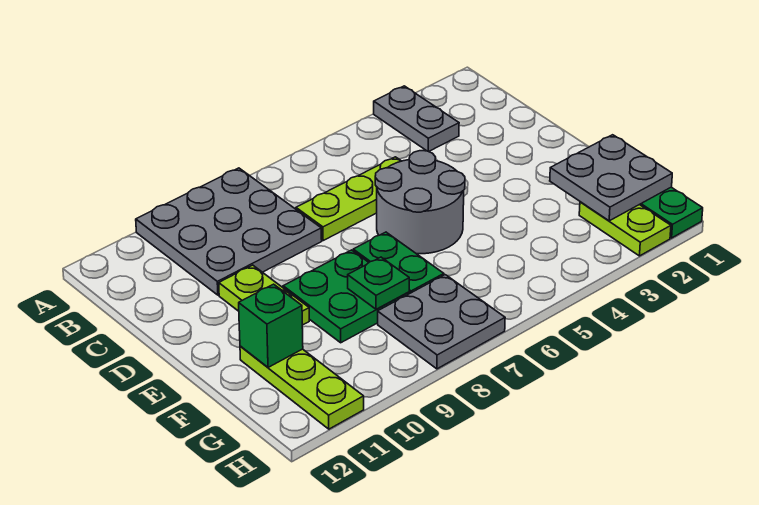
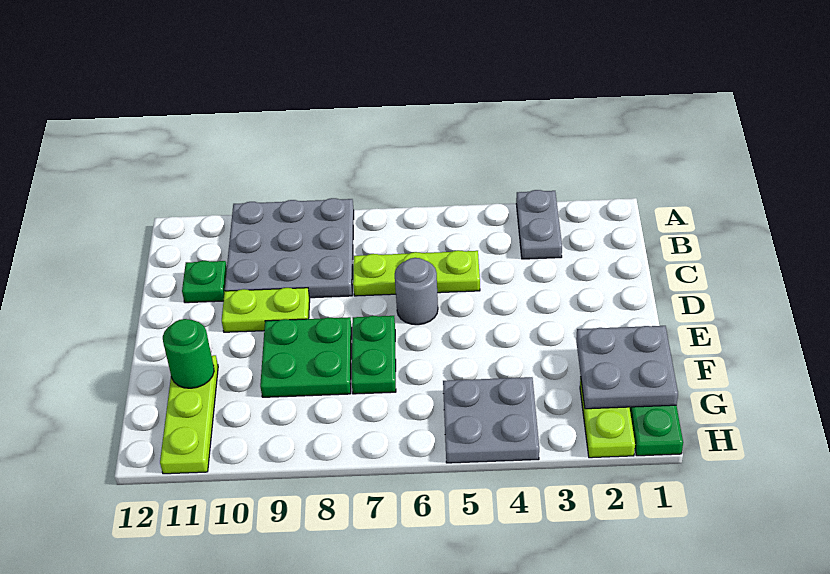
grey round brick D5:E6 level 1 -> grey round brick D6 level 1
lime plate D10:E10 level 1 -> lime plate D9:D10 level 1
green plate F8 level 2 -> green plate C11 level 1
green brick F11 level 2 -> green round brick F11 level 2
grey plate G7:H8 level 1 -> grey plate G4:H5 level 1

